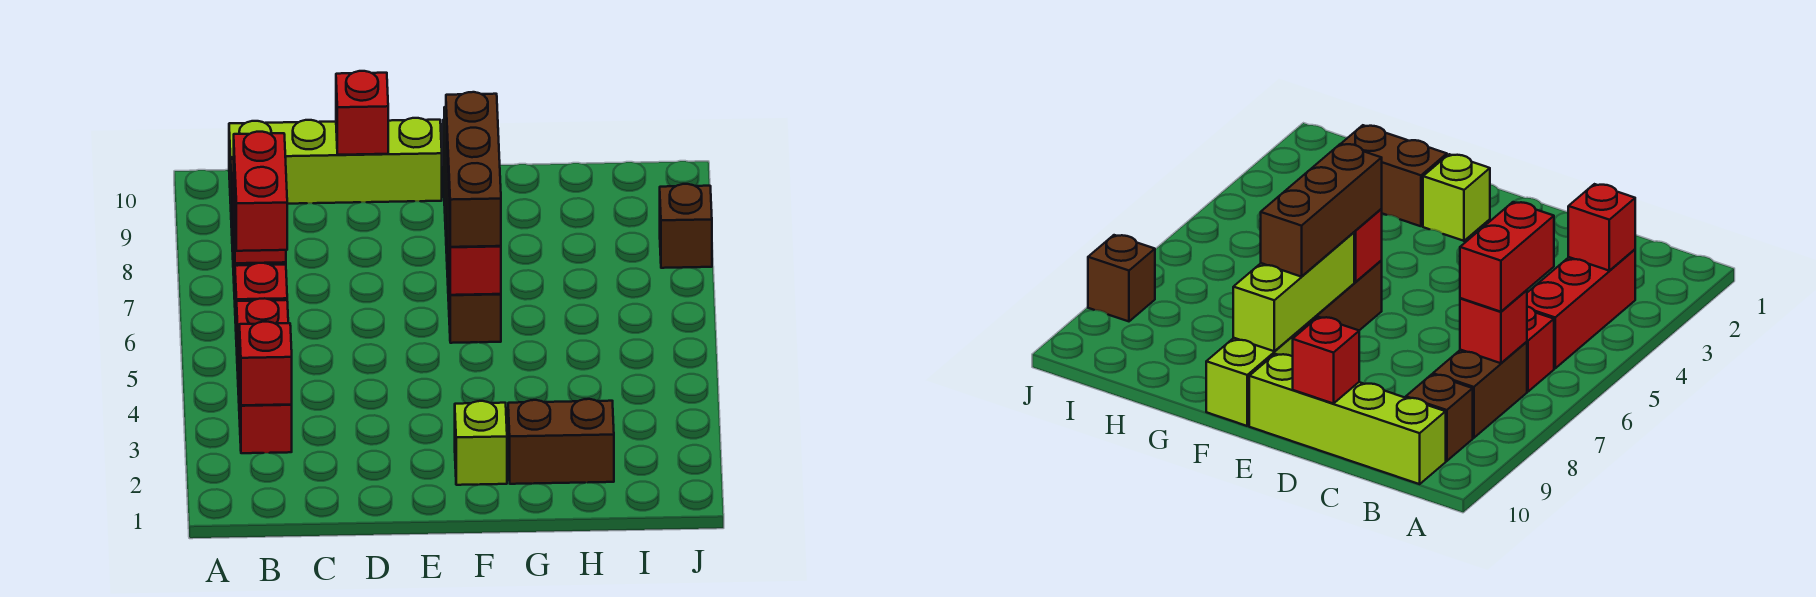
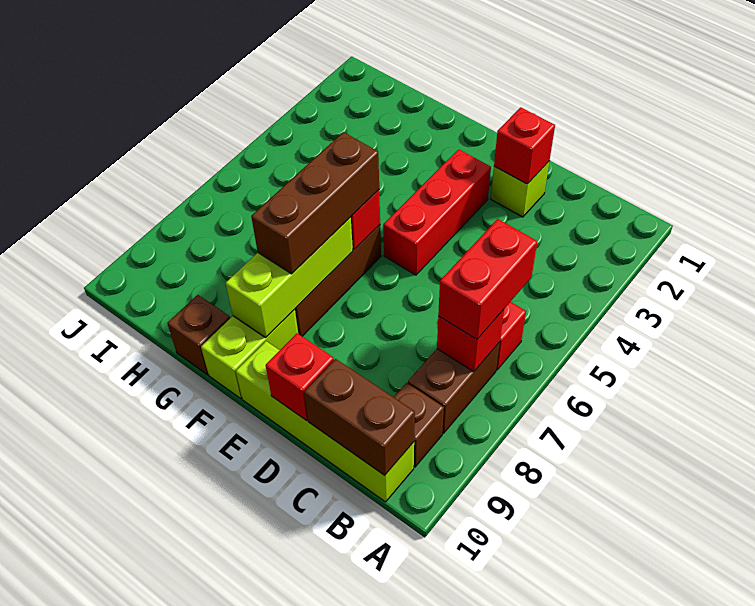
red brick B3:B5 level 1 -> red brick E3:E5 level 1
red brick B3 level 2 -> red brick D2 level 2
lime brick F2 level 1 -> lime brick D2 level 1
brown brick G2:H2 level 1 -> brown brick B10:C10 level 2
brown brick J8 level 1 -> brown brick G10 level 1

